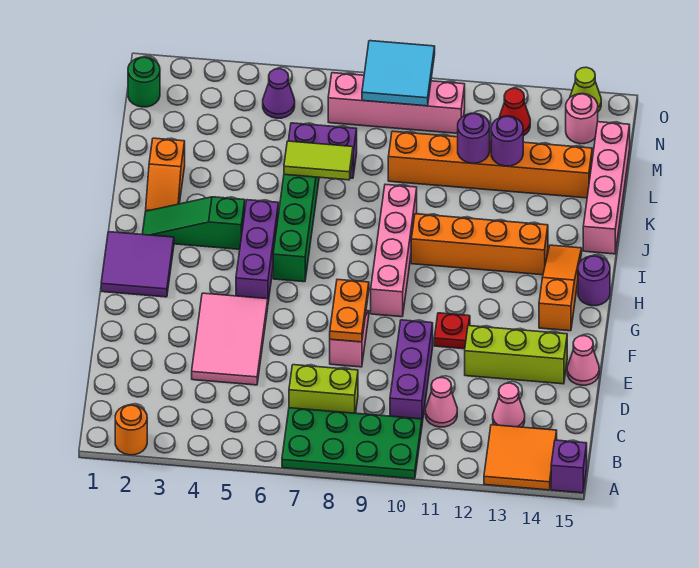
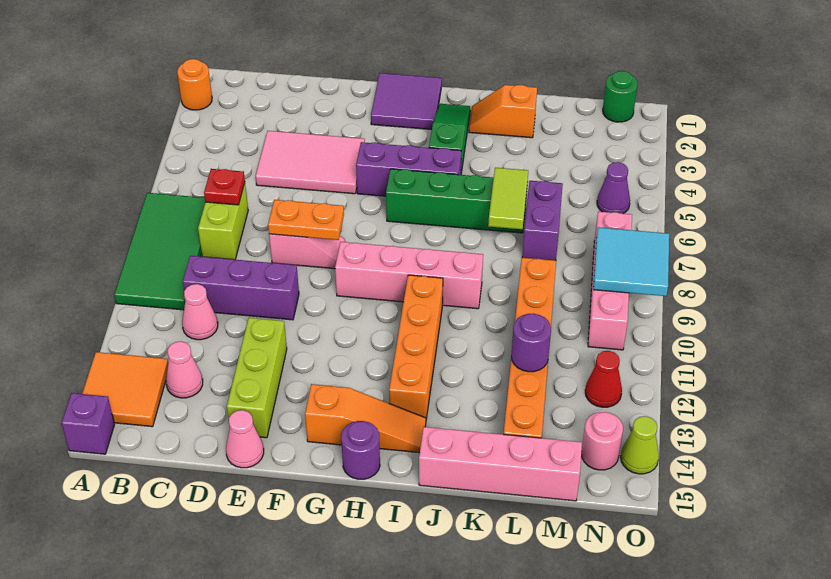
green plate A7:B10 level 1 -> green tile A7:B10 level 1
red plate F11 level 1 -> red plate C7 level 2
purple round brick L11 level 2 -> none

